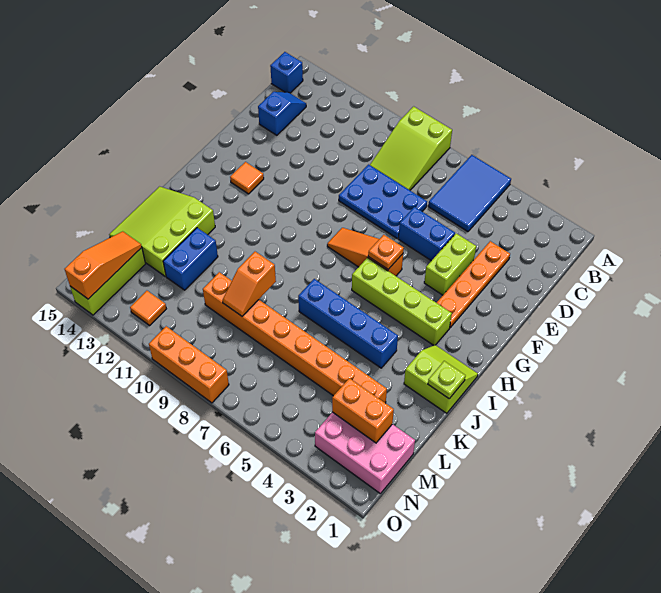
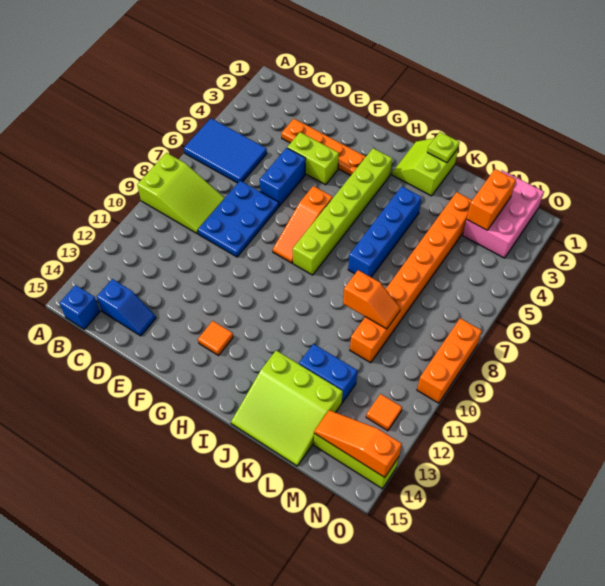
blue slope C14:D14 level 1 top D -> blue slope C14:D14 level 1 top C
orange plate G6 level 2 -> none
lime brick H3:H6 level 1 -> lime brick H3:H8 level 1

